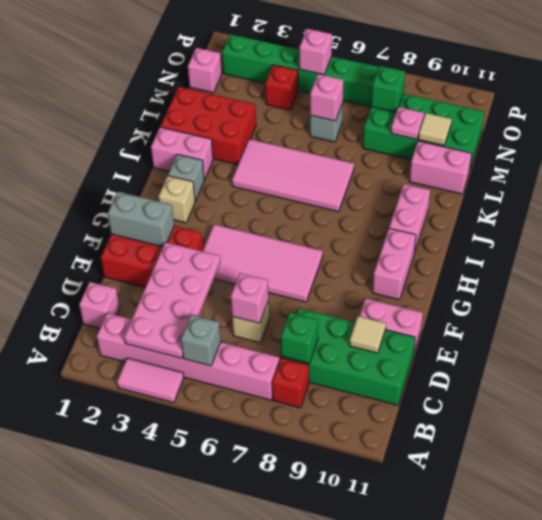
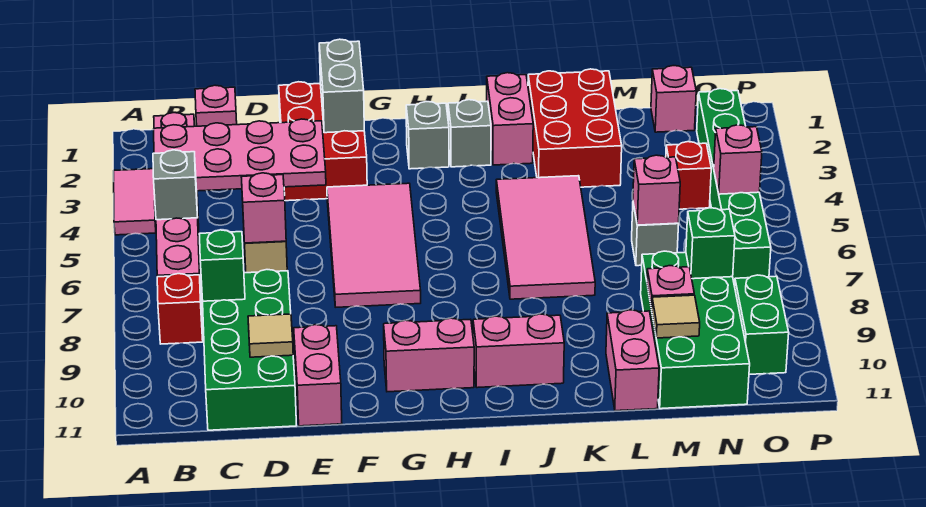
tan brick H2 level 1 -> grey brick H2 level 1
none -> green brick O9:O10 level 1

